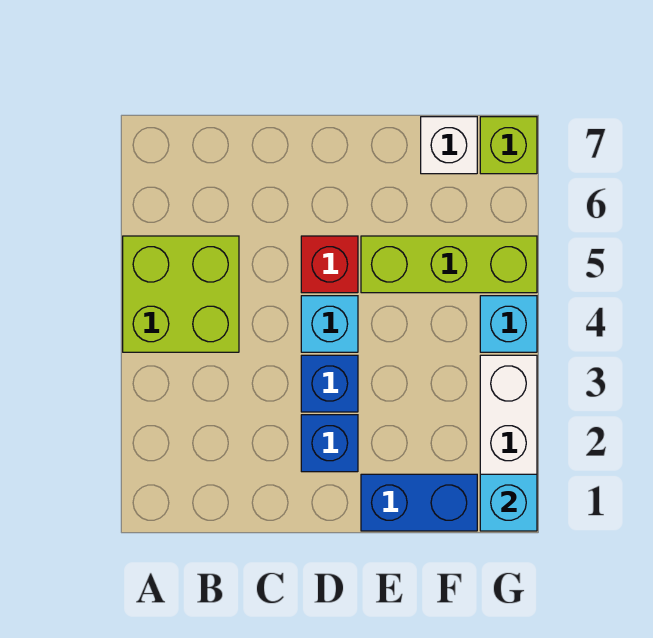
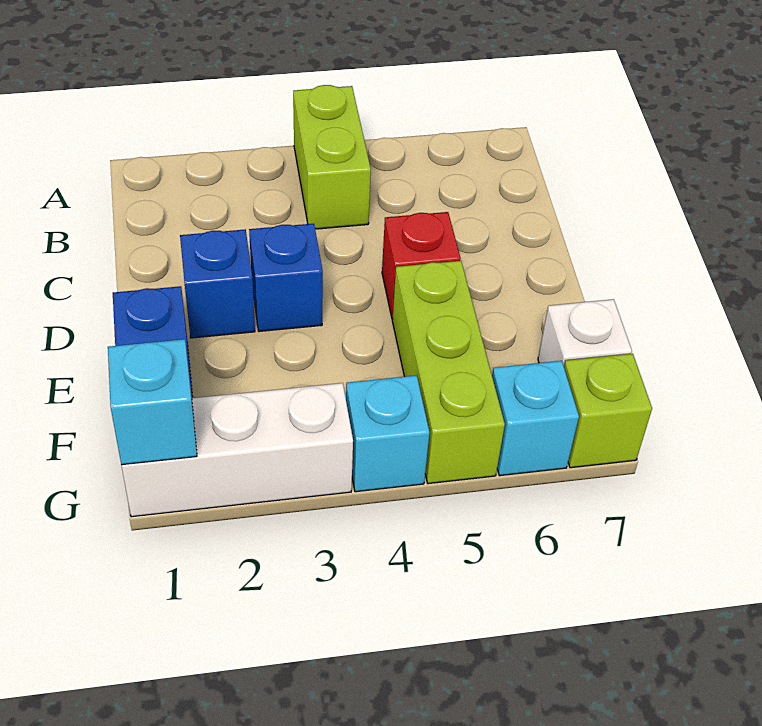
lime brick A4:B5 level 1 -> lime brick A4:B4 level 1
cyan brick D4 level 1 -> cyan brick G6 level 1

